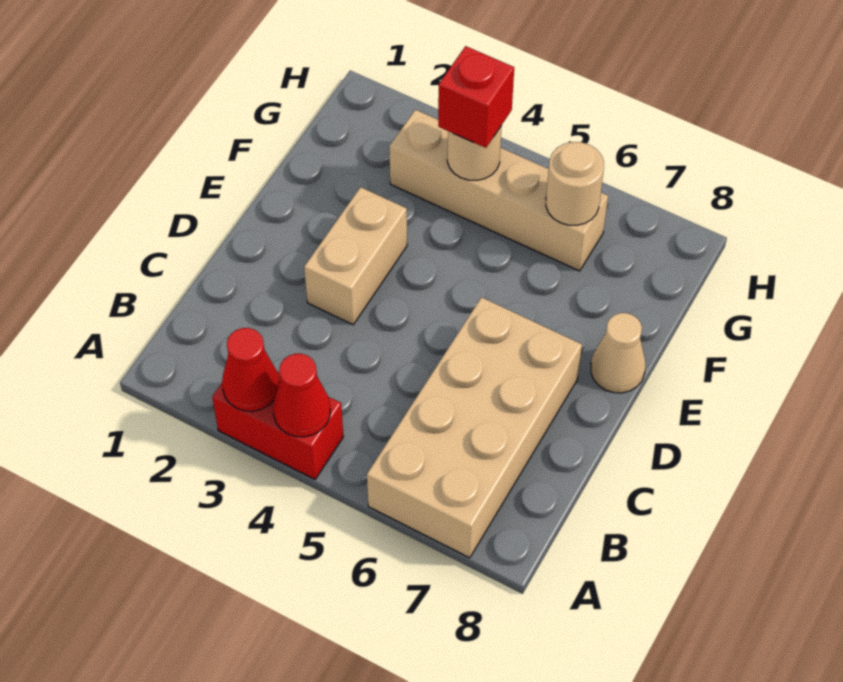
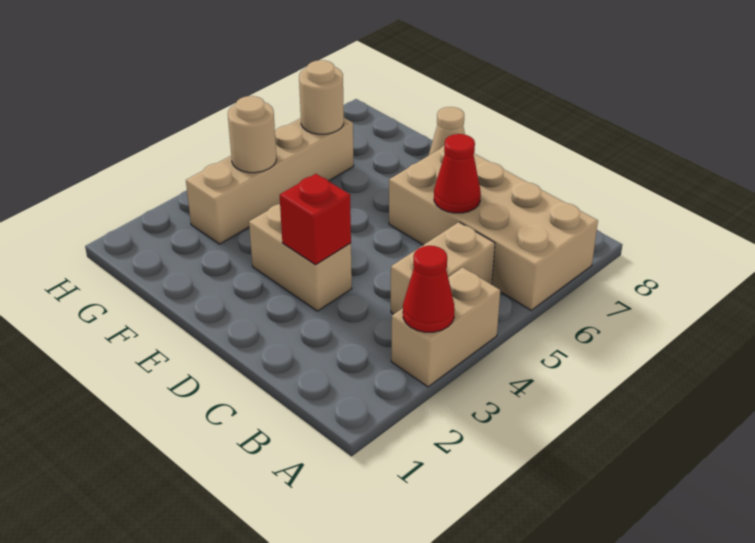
red brick A3:A4 level 1 -> tan brick A3:A4 level 1
red cone A4 level 2 -> red cone C6 level 2
none -> tan brick B4:B5 level 1
red brick G4 level 3 -> red brick D3 level 2

